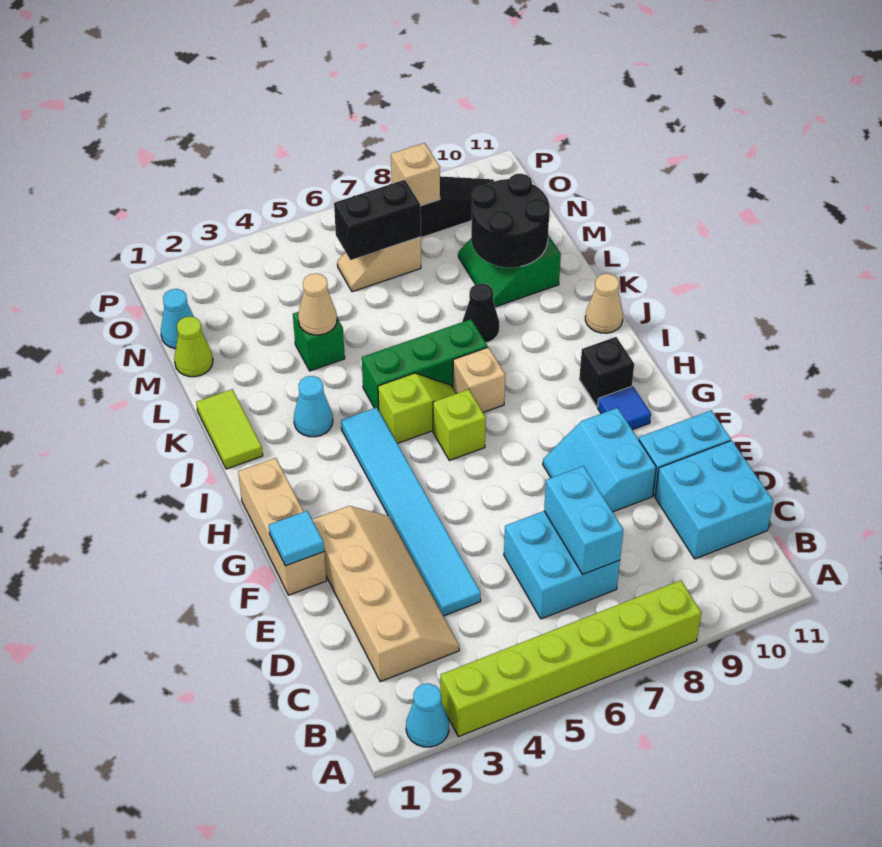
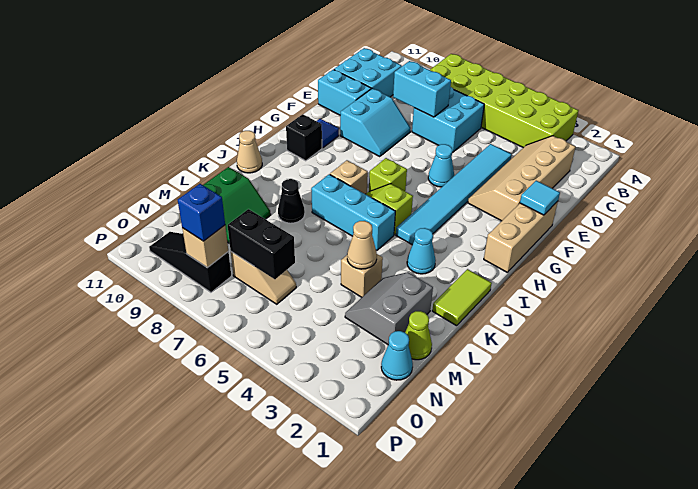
cyan cone A2 level 1 -> cyan cone F5 level 1
lime brick A3:A8 level 1 -> lime brick A3:B8 level 1
cyan brick C7:D7 level 2 -> cyan brick D7:D8 level 2
green brick J5:J7 level 1 -> cyan brick J5:J7 level 1
none -> grey slope L2:M3 level 1 top 2
green brick L4 level 1 -> tan brick L4 level 1
black round brick L9:M10 level 2 -> none
none -> blue brick O8 level 3

